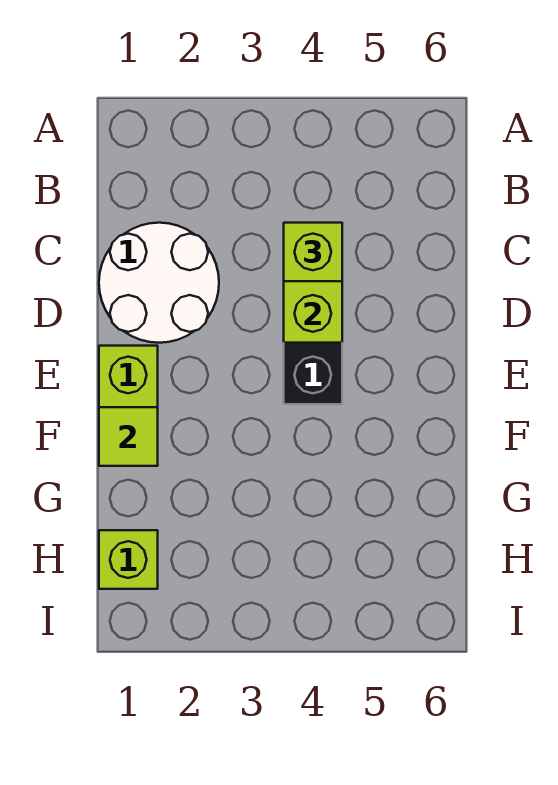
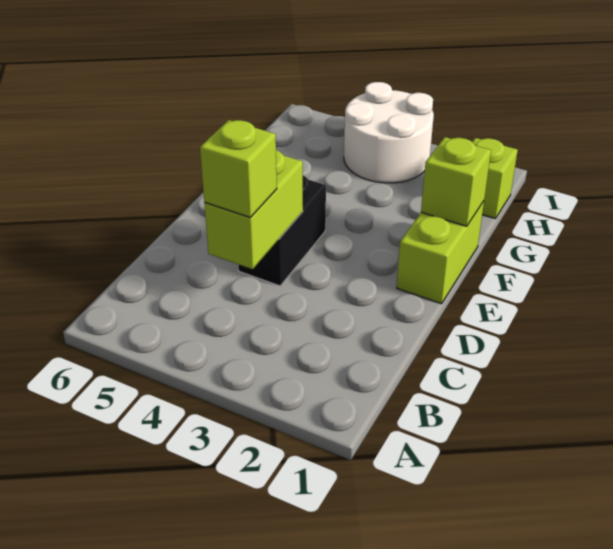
white round brick C1:D2 level 1 -> white round brick H3:I4 level 1
lime tile F1 level 2 -> lime brick F1 level 2

